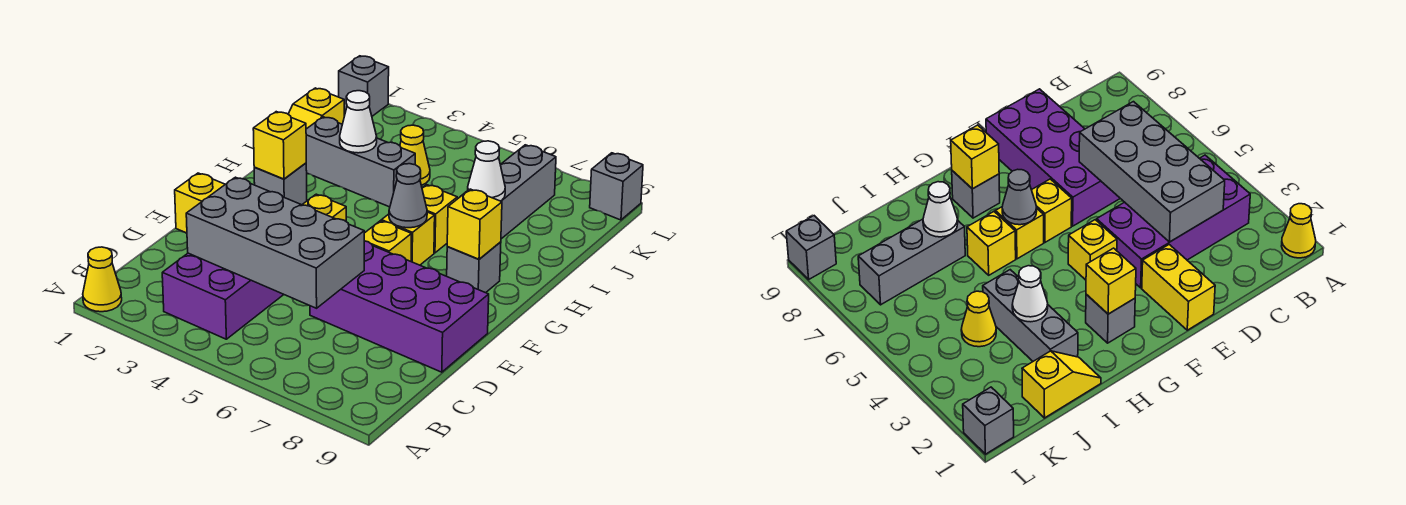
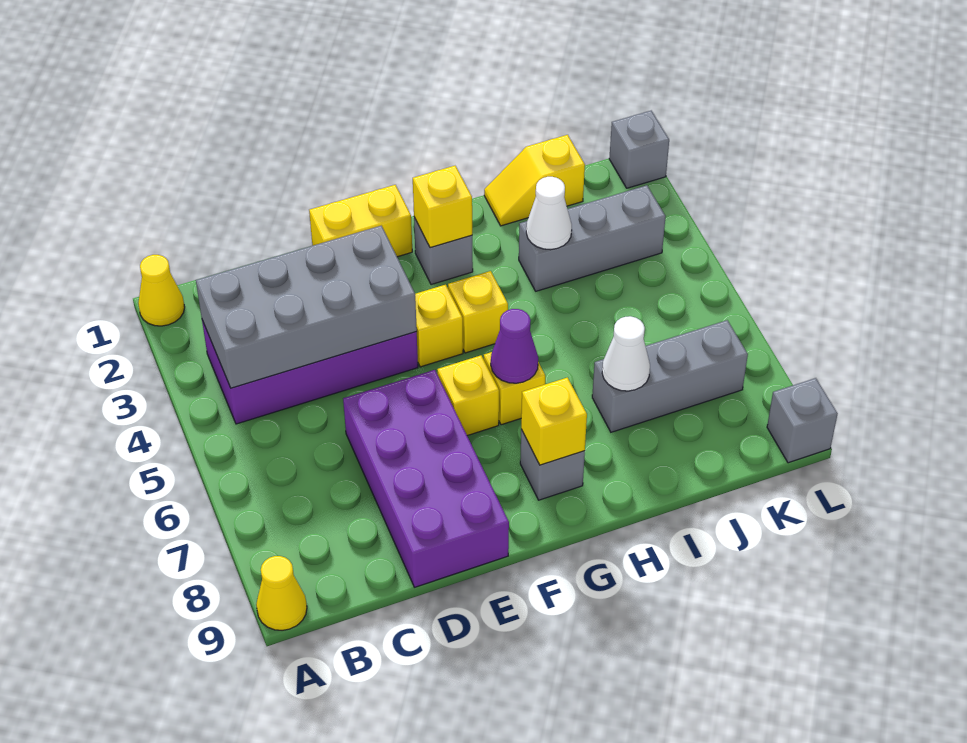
grey brick C3:D6 level 2 -> grey brick B3:E4 level 2
yellow brick E1:E2 level 1 -> yellow brick E1:F1 level 1
grey cone G6 level 2 -> purple cone G6 level 2
yellow brick H6 level 1 -> yellow brick G4 level 1
grey brick I2:I4 level 1 -> grey brick I3:K3 level 1
yellow cone J4 level 1 -> yellow cone A9 level 1

